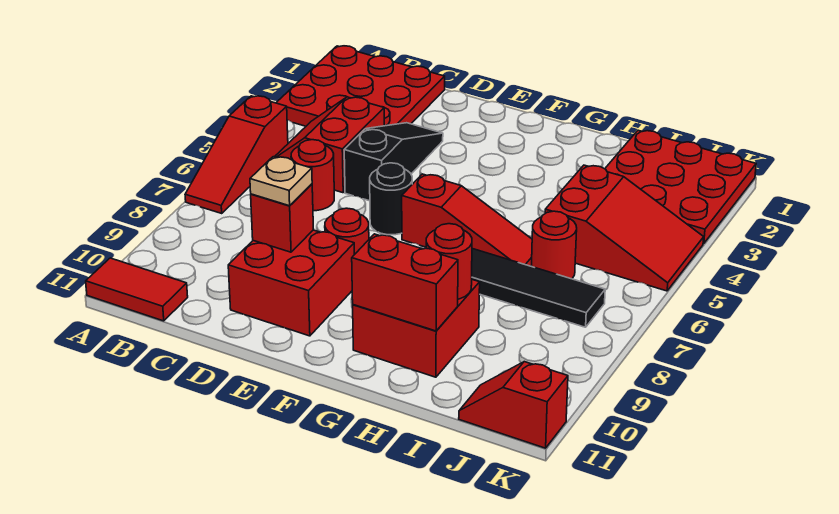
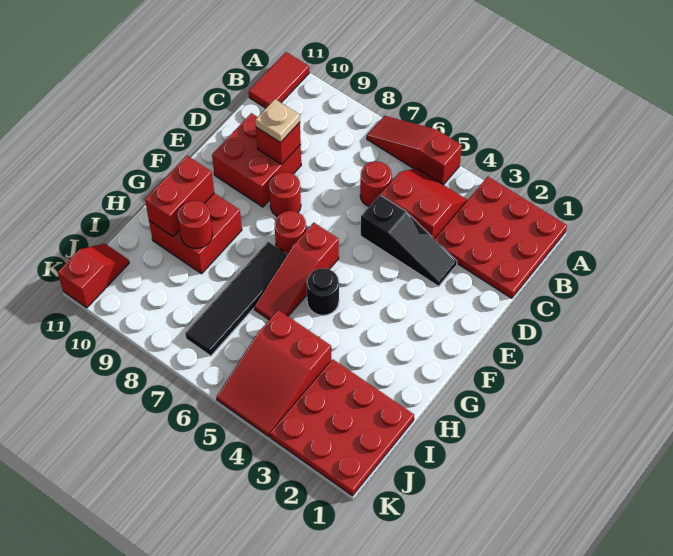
black round brick E6 level 1 -> black round brick G5 level 1
red round brick I6 level 1 -> red round brick F7 level 1

